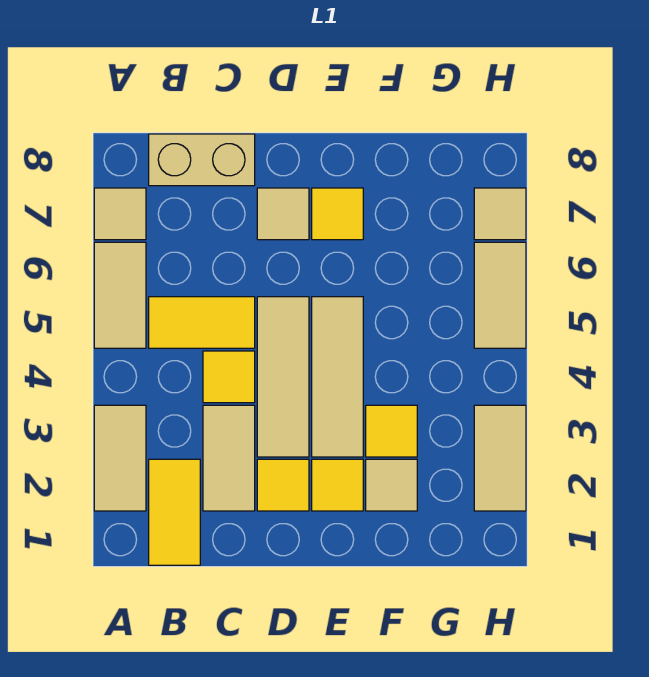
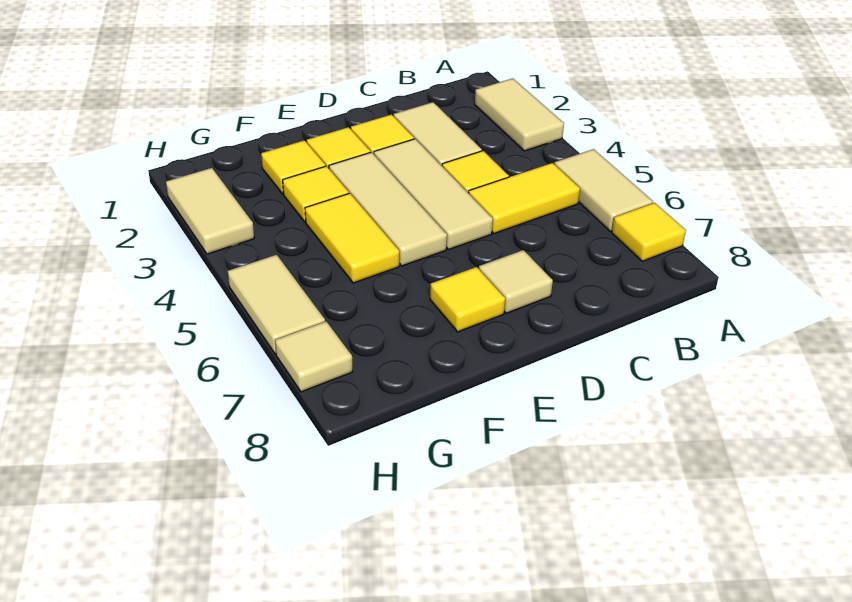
tan tile A7 level 1 -> yellow tile A7 level 1
yellow tile B1:B2 level 1 -> yellow tile F4:F5 level 1
tan brick B8:C8 level 1 -> none
tan tile F2 level 1 -> yellow tile F2 level 1

